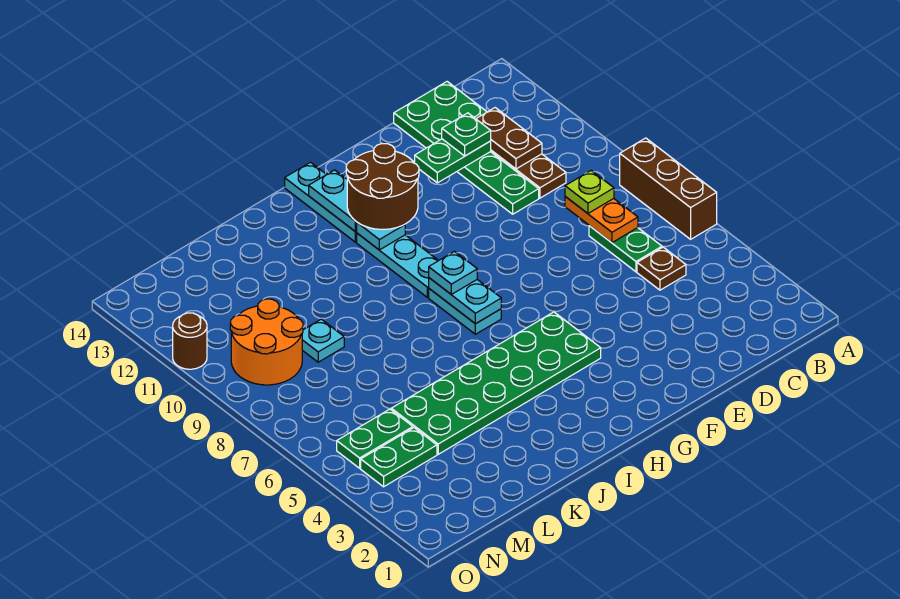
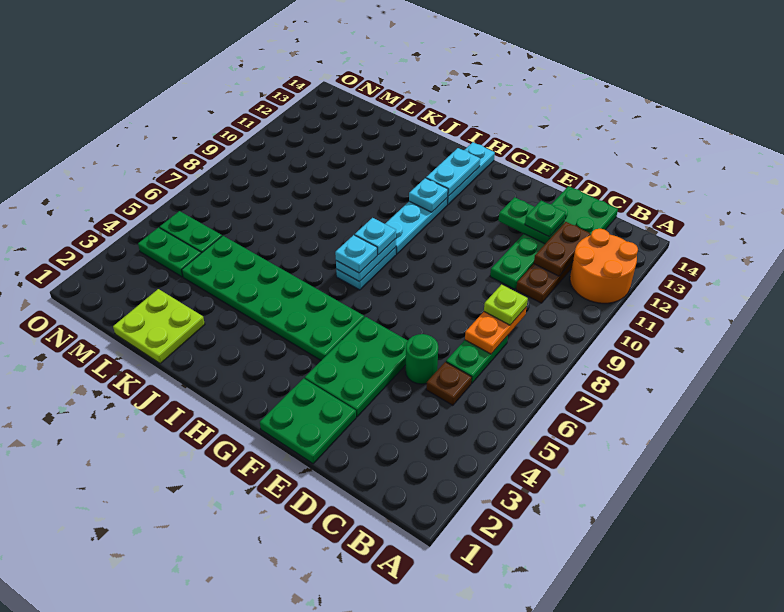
brown brick A6:A8 level 1 -> none
none -> green round brick D5 level 1
none -> green plate E1:F2 level 1
none -> green plate E3:F5 level 1
brown round brick G11:H12 level 3 -> none
none -> lime plate K1:L2 level 1
cyan plate L9 level 1 -> cyan plate H7 level 3
orange round brick M9:N10 level 1 -> orange round brick A11:B12 level 1
brown round brick O11 level 1 -> none

